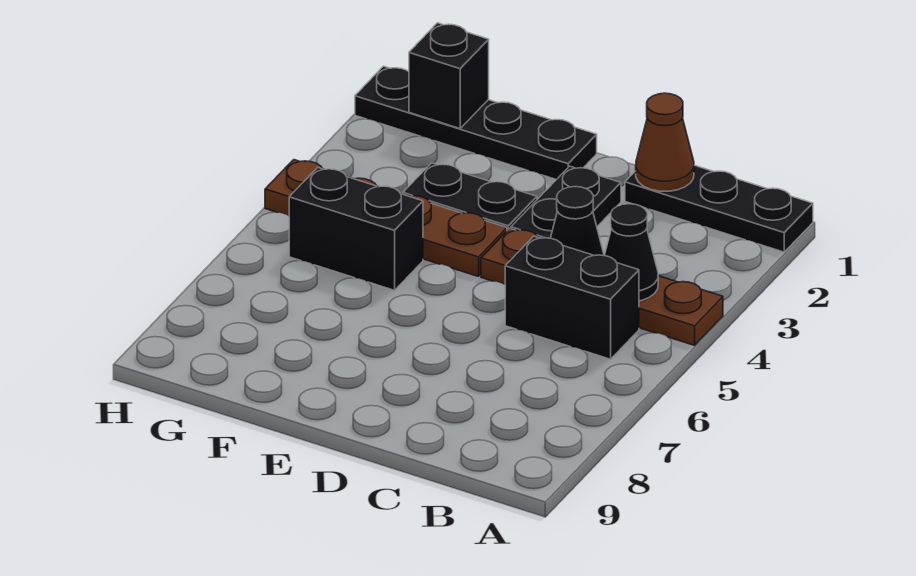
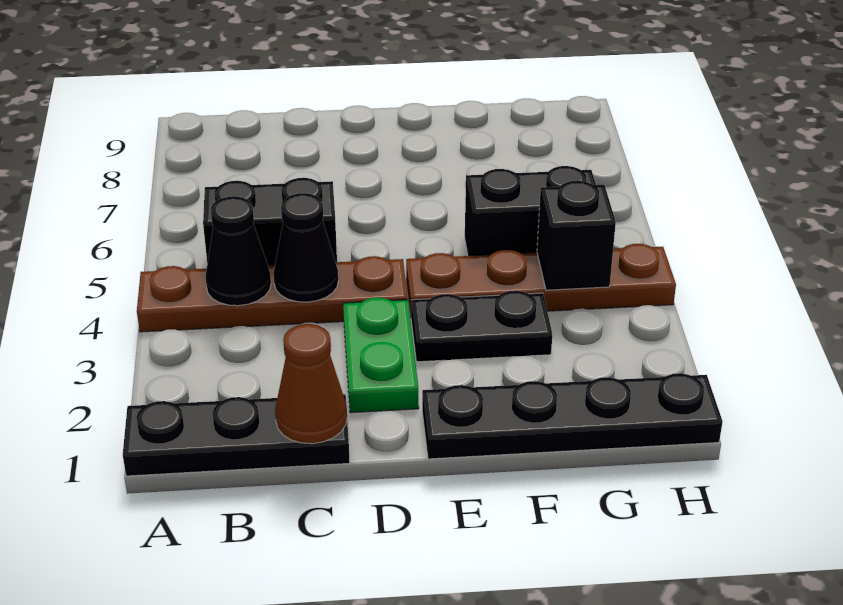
black plate D2:D3 level 1 -> green plate D2:D3 level 1
black brick G1 level 2 -> black brick G4 level 2

